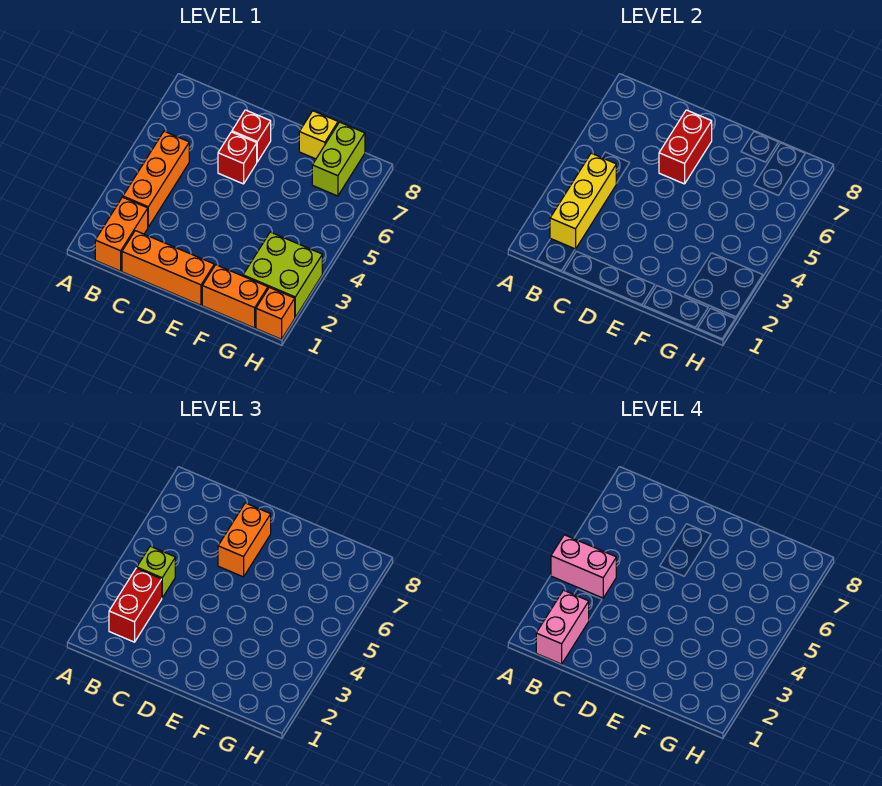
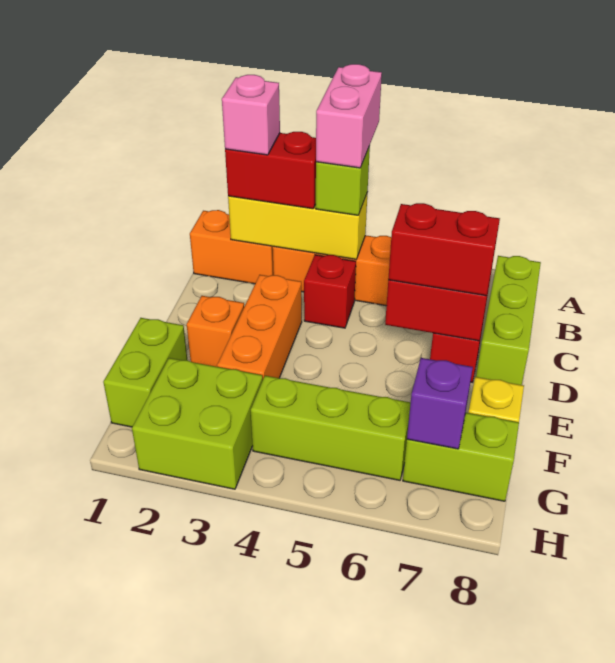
pink brick B1:B2 level 4 -> pink brick B2 level 4
none -> lime brick B8:D8 level 1
orange brick C1:E1 level 1 -> orange brick D3:F3 level 1
red brick D6 level 1 -> red brick C4 level 1
orange brick D6:D7 level 3 -> red brick D6:D7 level 3
orange brick F1:G1 level 1 -> lime brick F1:G1 level 1
none -> lime brick G4:G6 level 1
none -> purple brick G7 level 2
orange brick H1 level 1 -> orange brick E2 level 1

